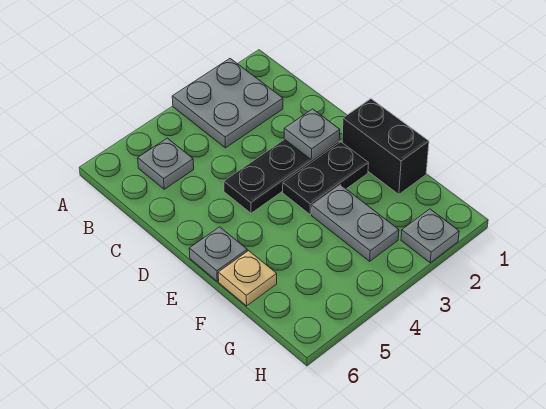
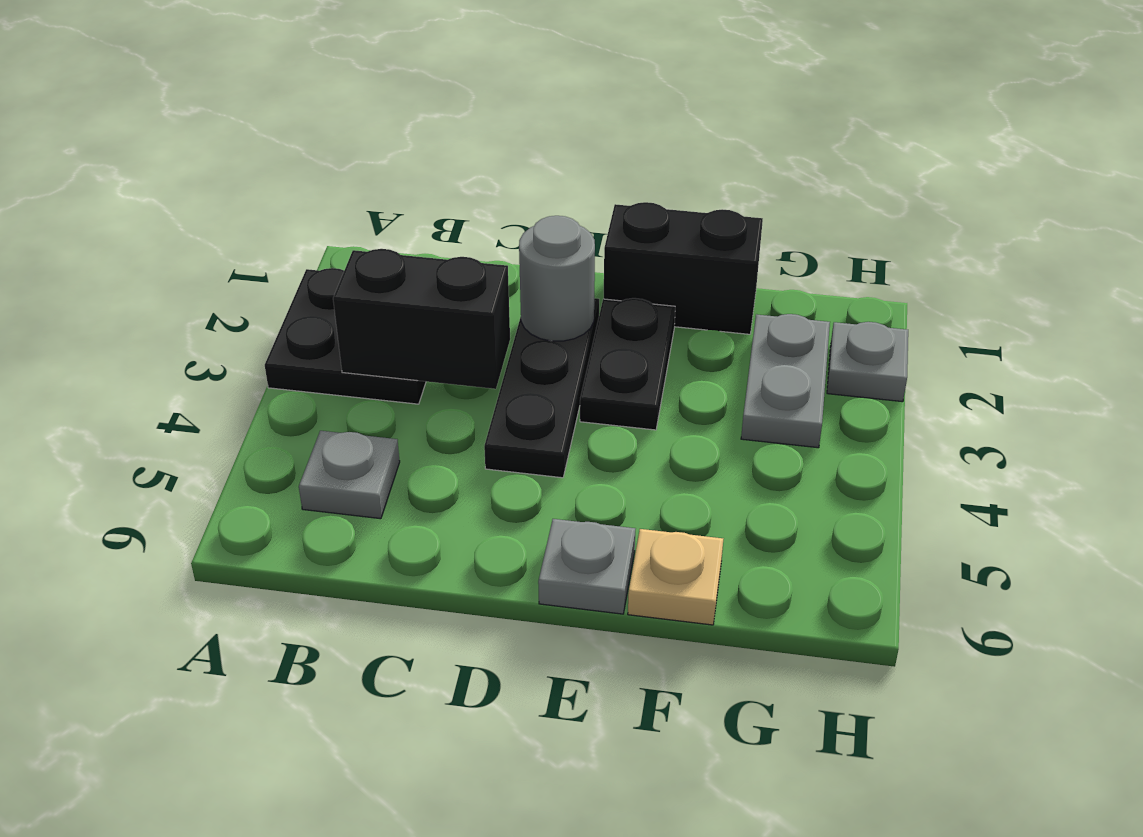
grey plate A2:B3 level 1 -> black plate A2:B3 level 1
none -> black brick B3:C3 level 2
grey plate D2 level 2 -> grey round brick D2 level 2
grey plate F3:G3 level 1 -> grey plate G2:G3 level 1

